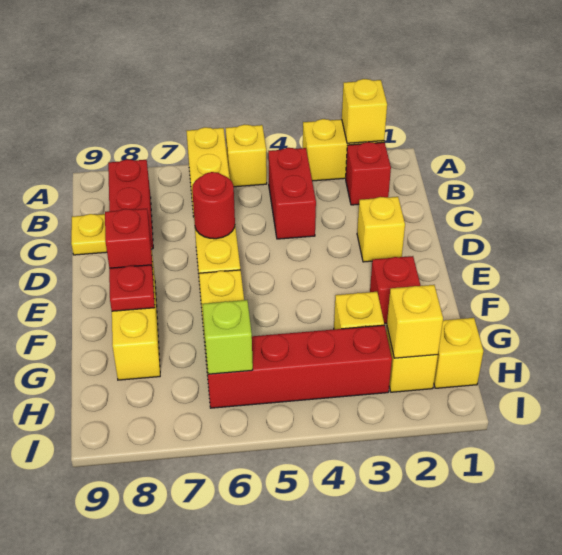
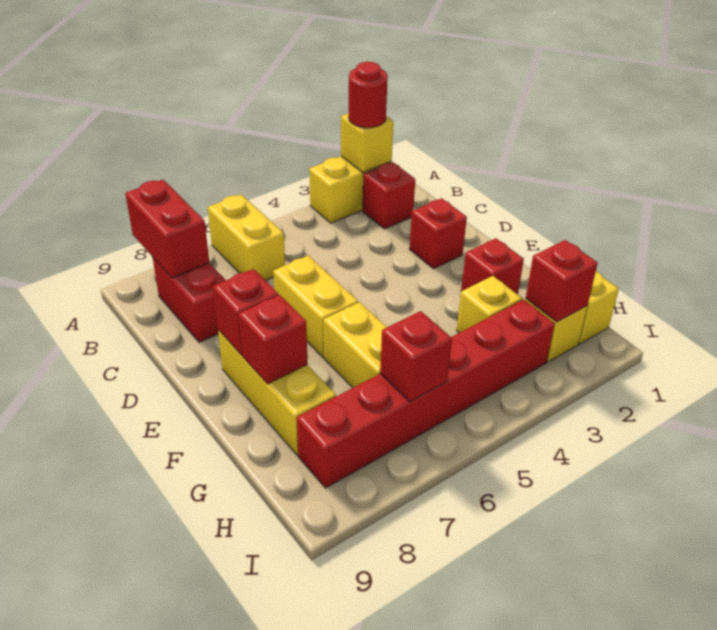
yellow brick A5 level 1 -> none
red brick B4:C4 level 1 -> red brick A8:B8 level 2
yellow plate C9 level 1 -> none
yellow brick D2 level 1 -> red brick D2 level 1
red round brick D6 level 2 -> red round brick A2 level 3
red plate F8 level 2 -> red brick F8 level 2
yellow brick H2 level 2 -> red brick H2 level 2
red brick H3:H6 level 1 -> red brick H3:H8 level 1
lime brick H6 level 2 -> red brick H6 level 2

